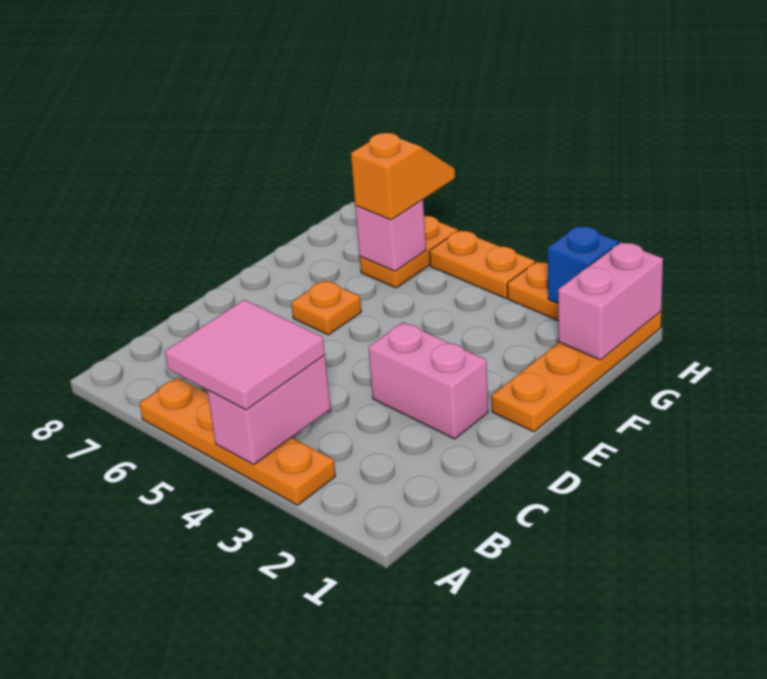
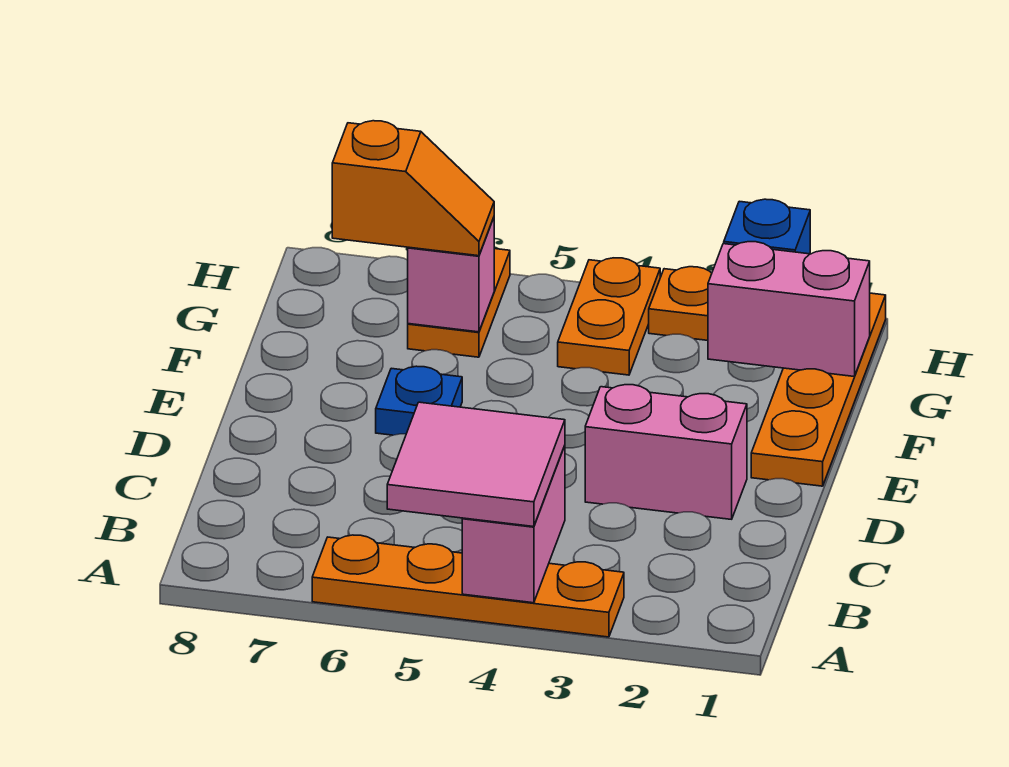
orange plate E6 level 1 -> blue plate E6 level 1
pink brick G1:H1 level 2 -> pink brick G1:G2 level 2
orange slope G6:H6 level 3 top G -> orange slope G6:G7 level 3 top 7
orange plate H4:H5 level 1 -> orange plate G4:H4 level 1

